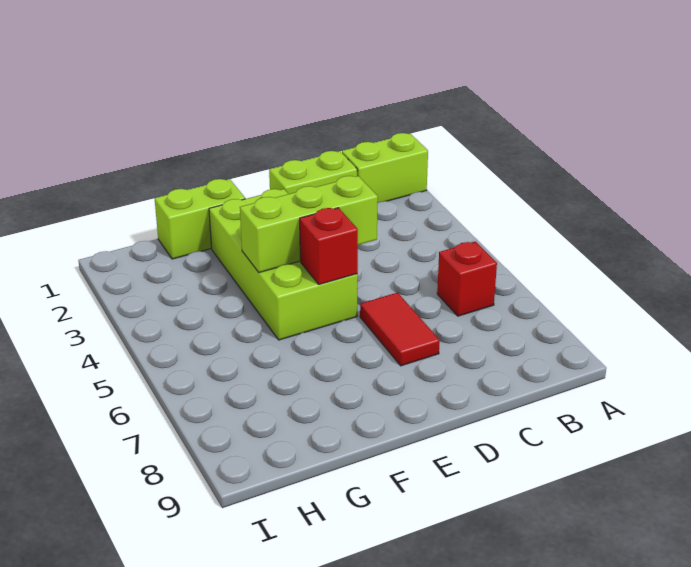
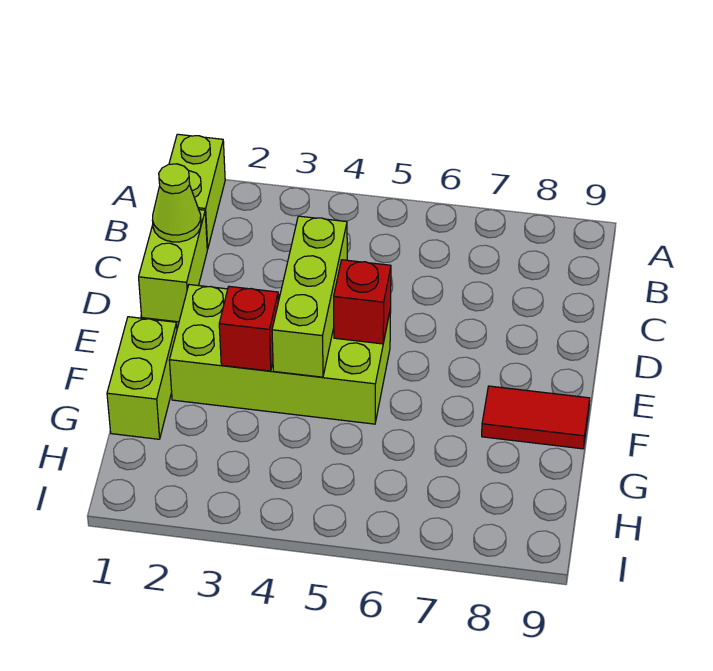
red brick B6 level 1 -> red brick F3 level 2
none -> lime cone C1 level 2
red tile D6:D7 level 1 -> red tile F8:F9 level 1

